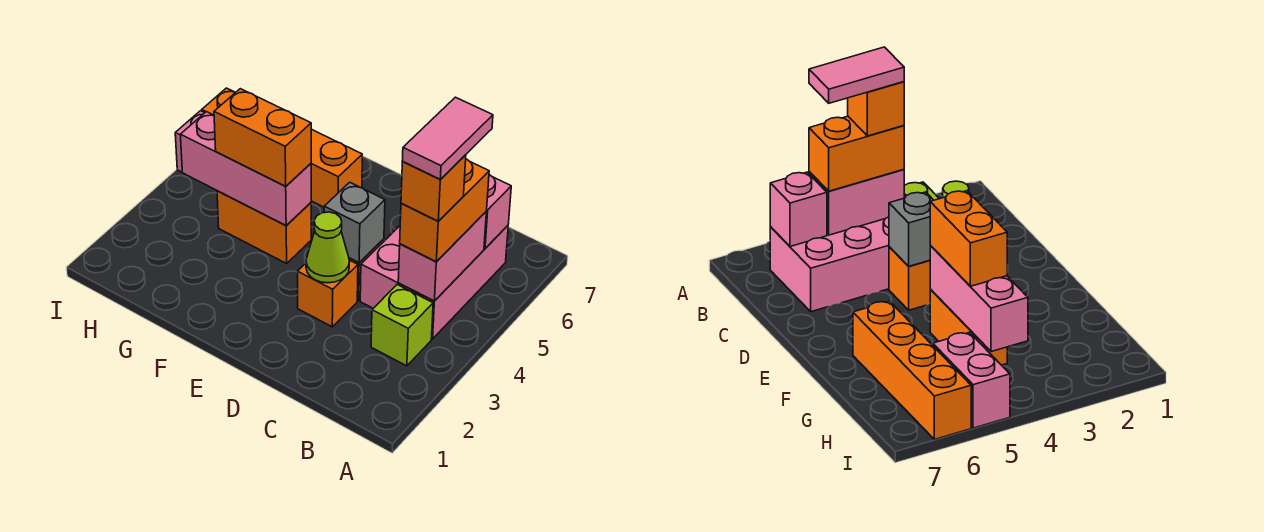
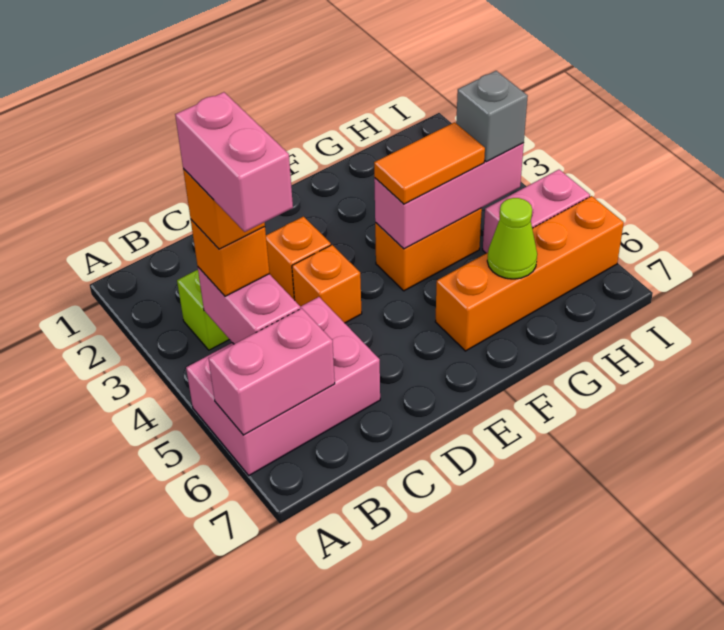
pink brick B4:C6 level 1 -> pink brick A5:C6 level 1
orange brick B4:B5 level 3 -> orange brick B4 level 3
pink tile B4:B5 level 5 -> pink brick B4:B5 level 5
pink brick B6 level 2 -> pink brick A6:B6 level 2
lime cone D3 level 2 -> lime cone G6 level 2
grey brick D4 level 2 -> grey brick H4 level 3
orange brick F4:G4 level 3 -> orange tile F4:G4 level 3

